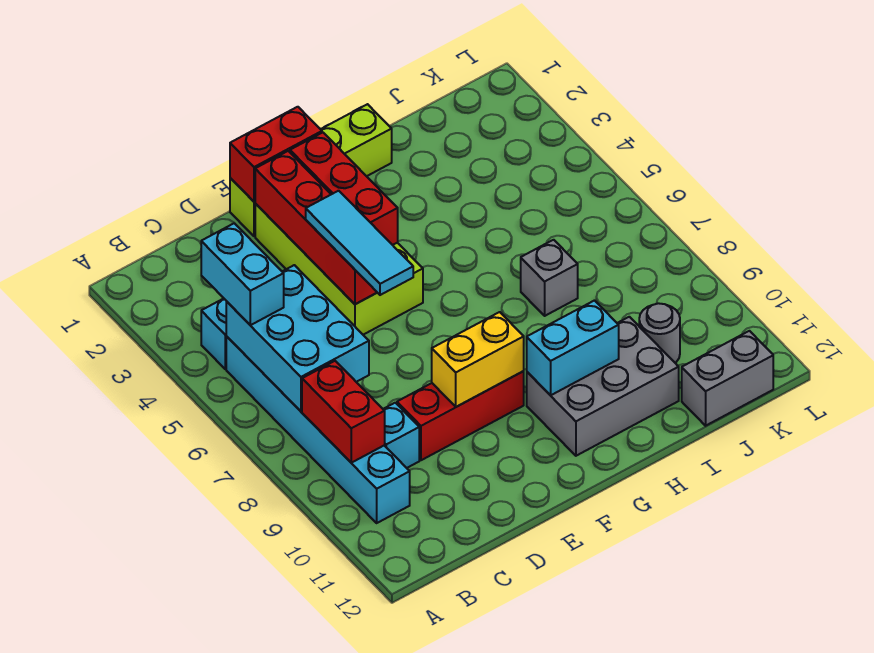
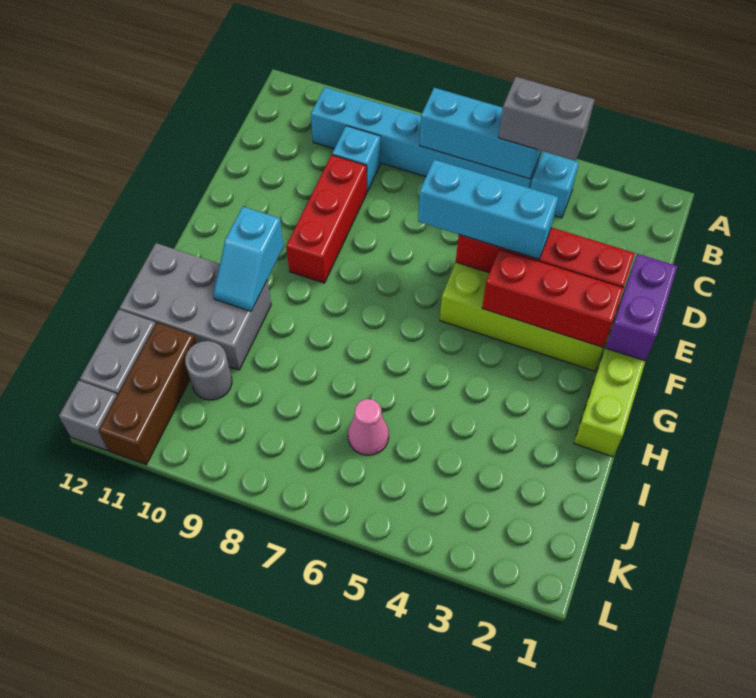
cyan brick B4:B5 level 3 -> grey brick B4:B5 level 3
cyan brick B5:C7 level 2 -> cyan brick B5:B7 level 2
red brick B8:B9 level 2 -> none
red brick E1:F1 level 2 -> purple brick E1:F1 level 2
cyan tile E4:E6 level 3 -> cyan brick E4:E6 level 3
yellow brick E9:F9 level 2 -> none
grey brick G10:I11 level 1 -> grey brick H10:I12 level 1
cyan brick G10:H10 level 2 -> cyan slope G10:H10 level 2 top G
grey brick I7 level 1 -> grey brick L12 level 1
none -> pink cone J6 level 1
none -> brown brick J11:L11 level 1

